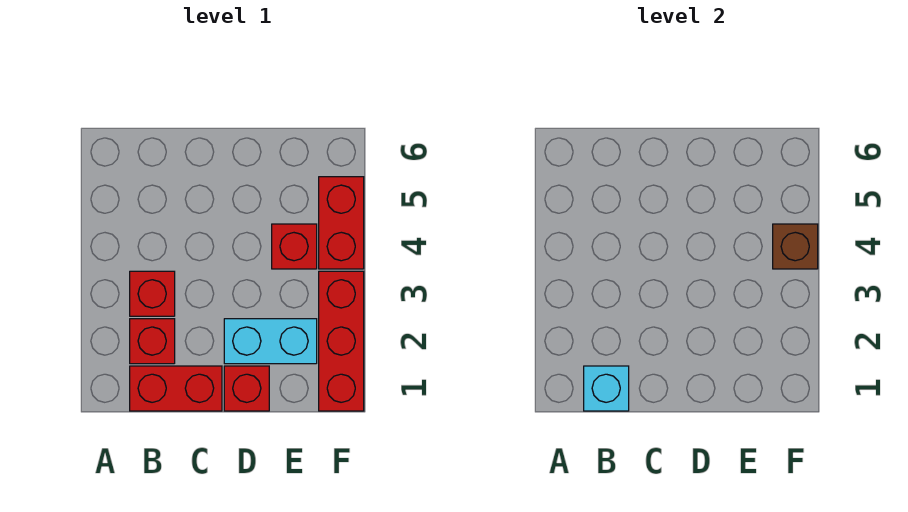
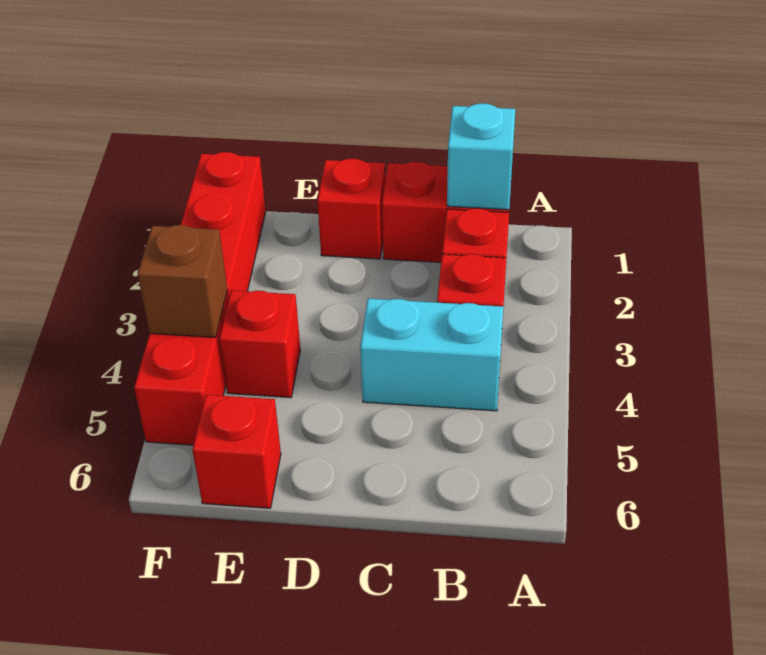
cyan brick D2:E2 level 1 -> cyan brick B4:C4 level 1
none -> red brick E6 level 1

